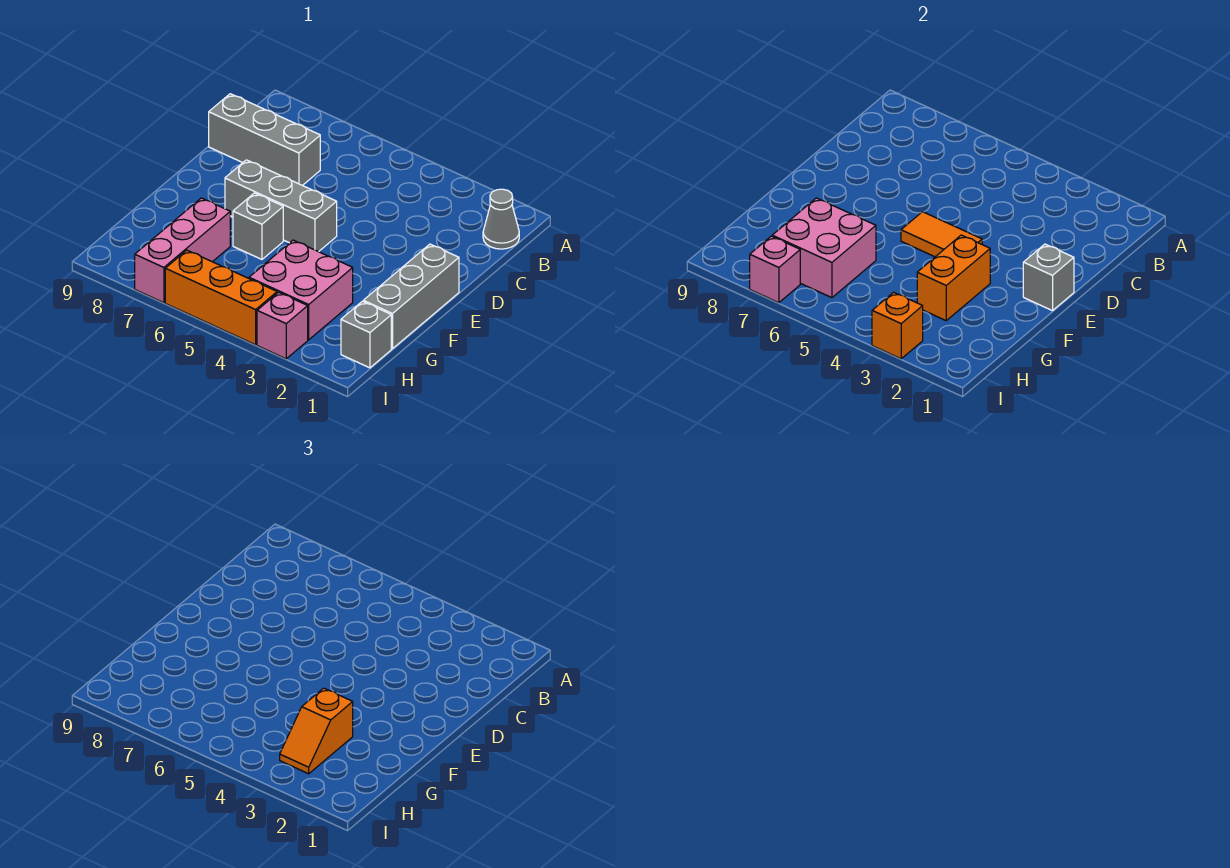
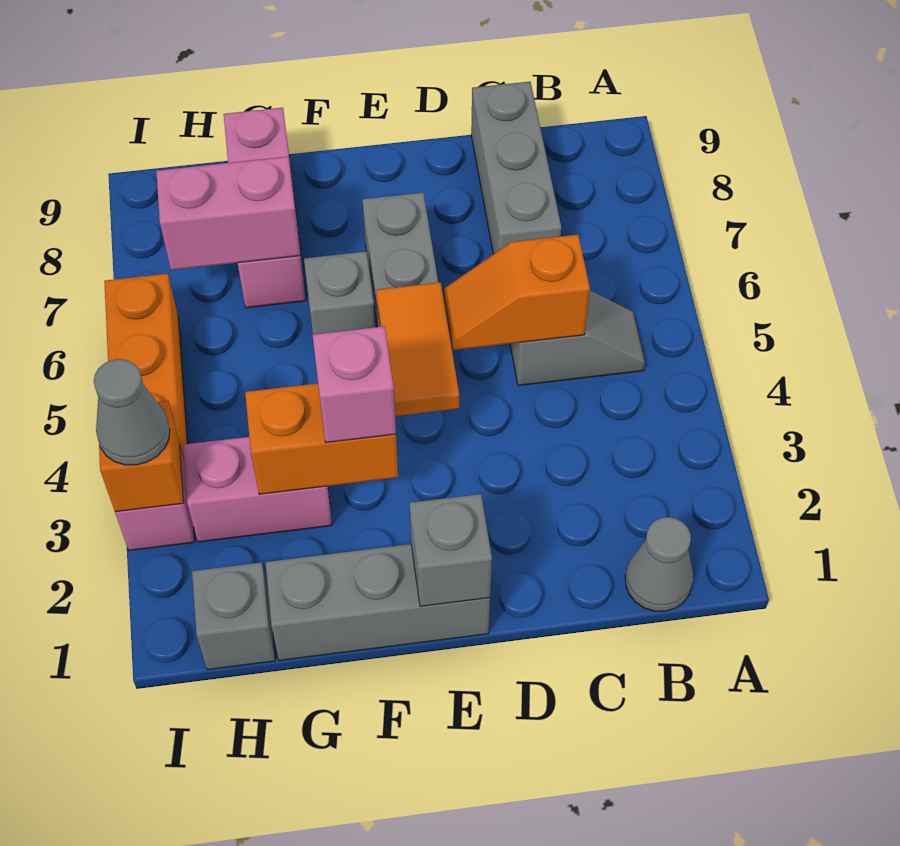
none -> grey slope B5:C5 level 1 top C
pink brick G3:H4 level 1 -> pink brick G3:H3 level 1
orange slope G3:H3 level 3 top G -> orange slope C5:D5 level 2 top C
pink brick G6:H7 level 2 -> pink brick G7:H7 level 2
pink brick G7:I7 level 1 -> pink brick G7:G9 level 1
none -> grey cone I3 level 3
pink brick I7 level 2 -> pink brick F3 level 3

